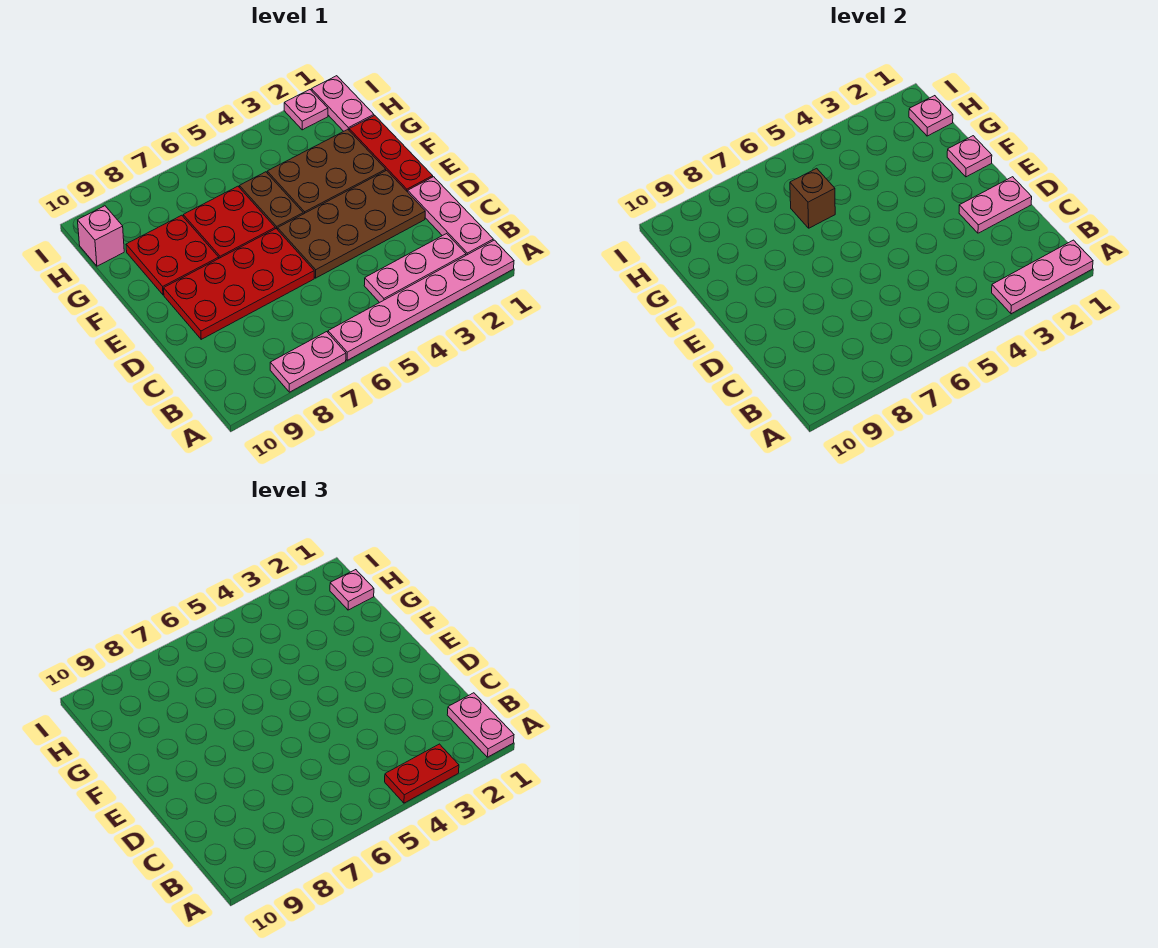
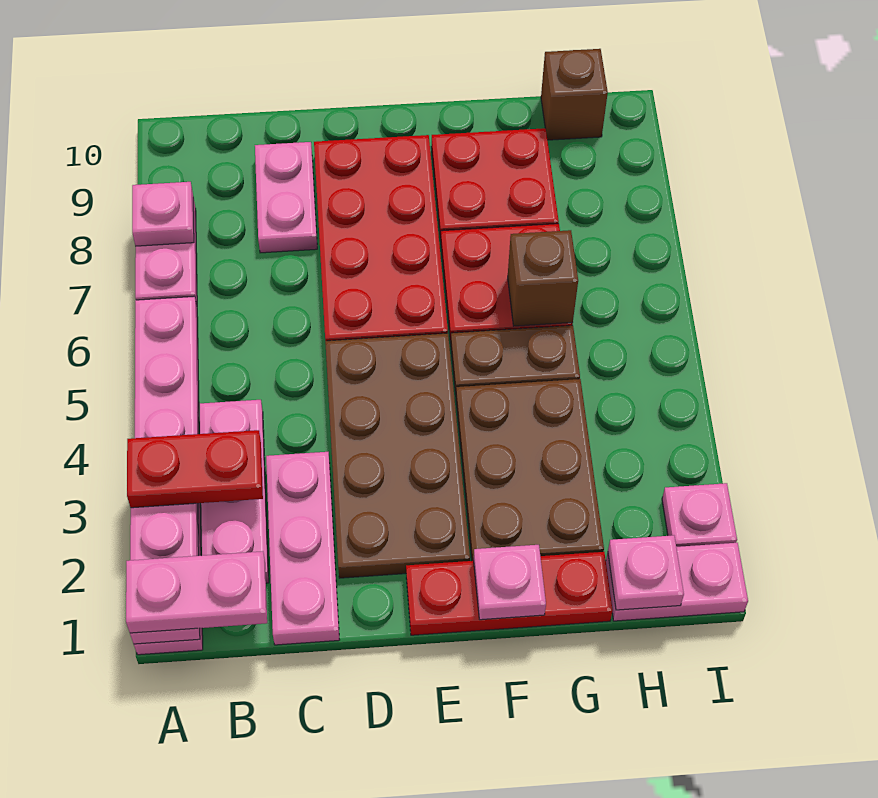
red plate A3:A4 level 3 -> red plate A3:B3 level 3
pink plate B1:D1 level 1 -> pink plate C1:C3 level 1
pink plate D1:D2 level 2 -> pink plate C8:C9 level 1
pink plate H1 level 3 -> pink plate A8 level 2
pink brick H10 level 1 -> brown brick H10 level 1

